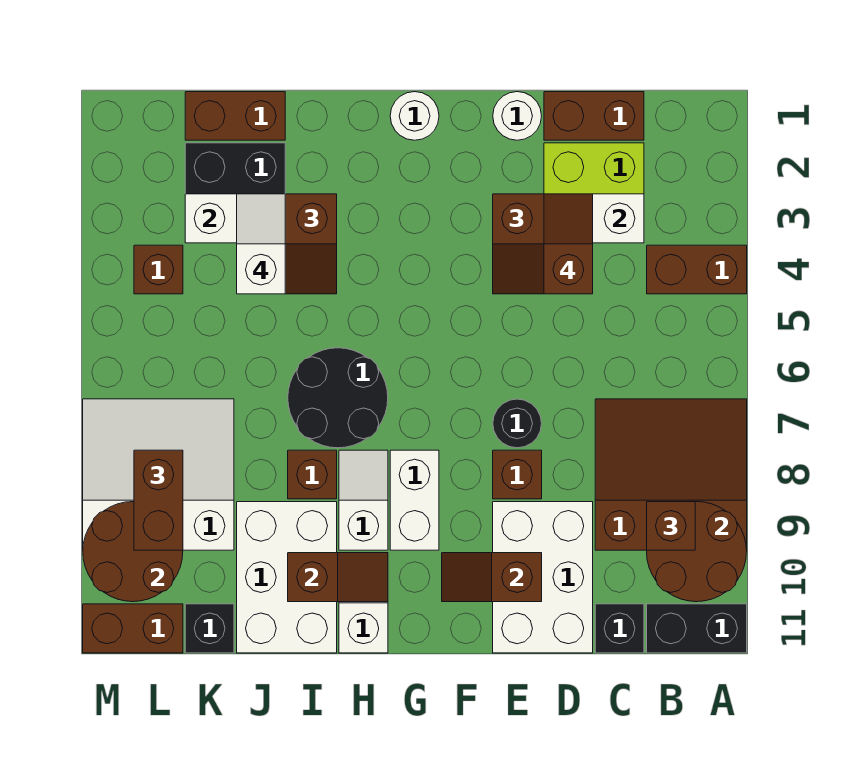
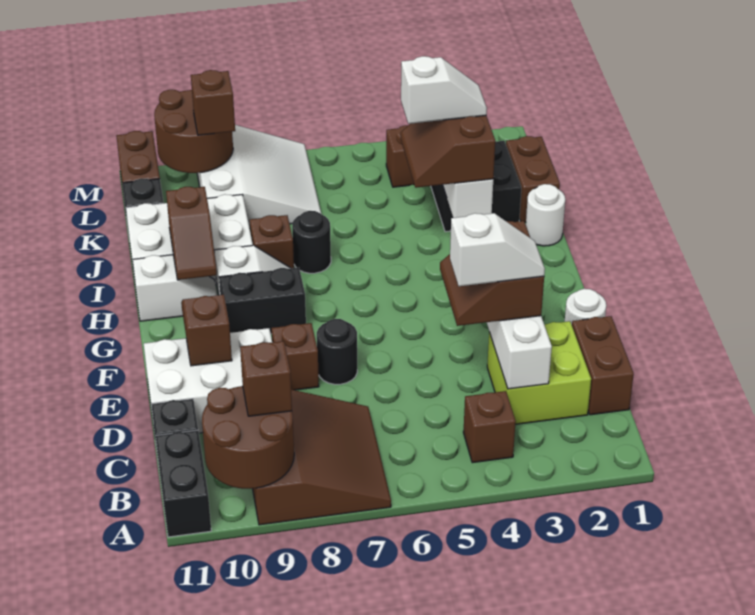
brown brick A4:B4 level 1 -> brown brick B4 level 1
brown slope D3:D4 level 4 top 4 -> white slope D3:D4 level 4 top 4
white round brick G1 level 1 -> white round brick I1 level 1
white brick G8:G9 level 1 -> black brick G8:G9 level 1
black round brick H6:I7 level 1 -> black round brick I7 level 1
brown brick L8:L9 level 3 -> brown brick L9 level 3

